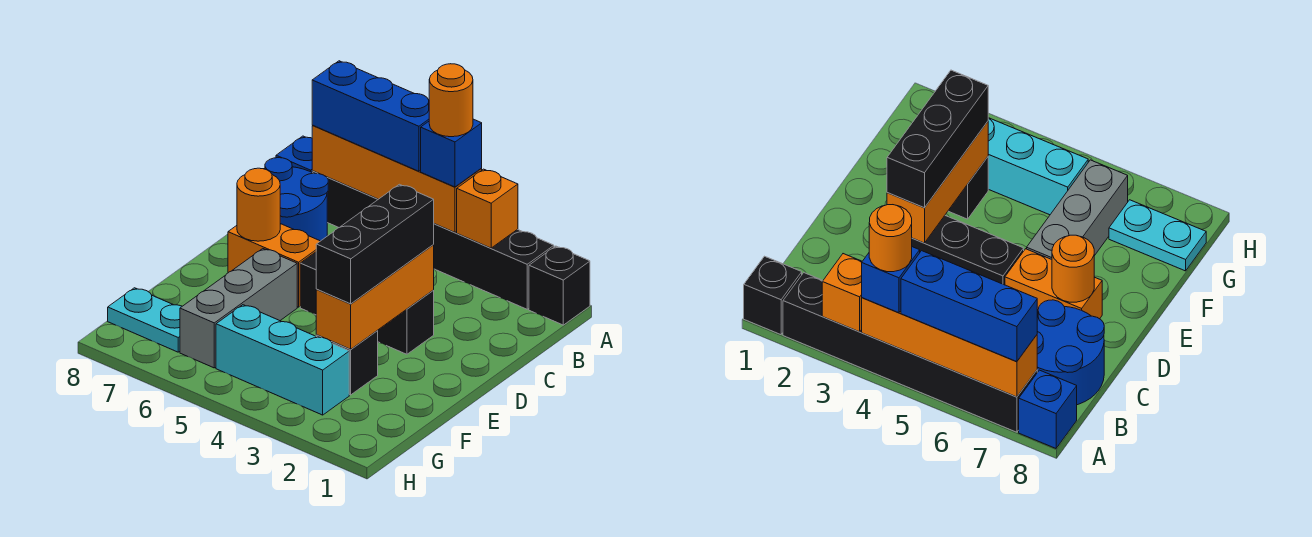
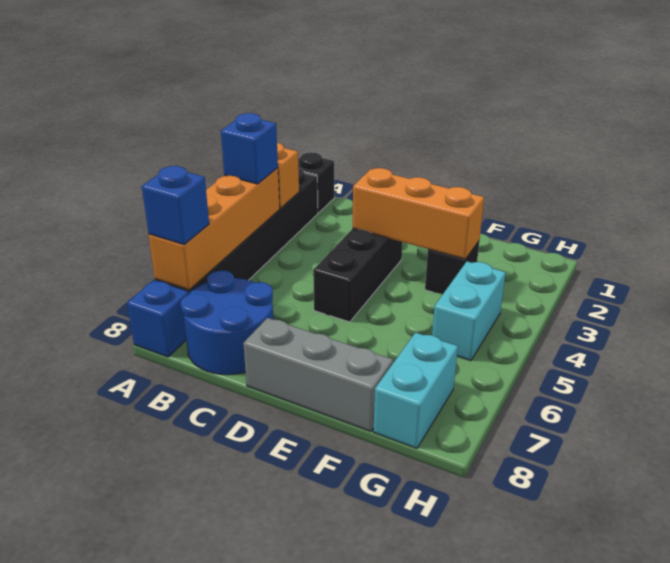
orange round brick A4 level 4 -> none
blue brick A5:A7 level 3 -> blue brick A7 level 3
black brick D3:F3 level 3 -> none
orange brick D6:D7 level 1 -> none
orange round brick D7 level 2 -> none
grey brick E6:G6 level 1 -> grey brick D8:F8 level 1
cyan brick G3:G5 level 1 -> cyan brick G4:G5 level 1
cyan plate G7:G8 level 1 -> cyan brick G7:G8 level 1

